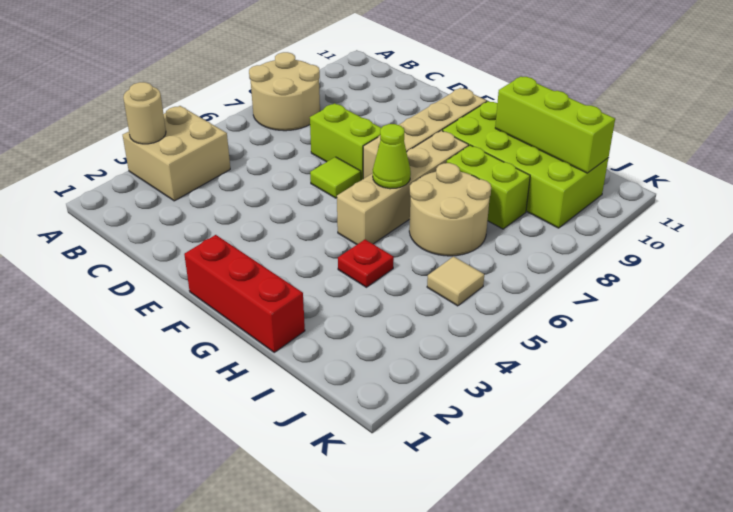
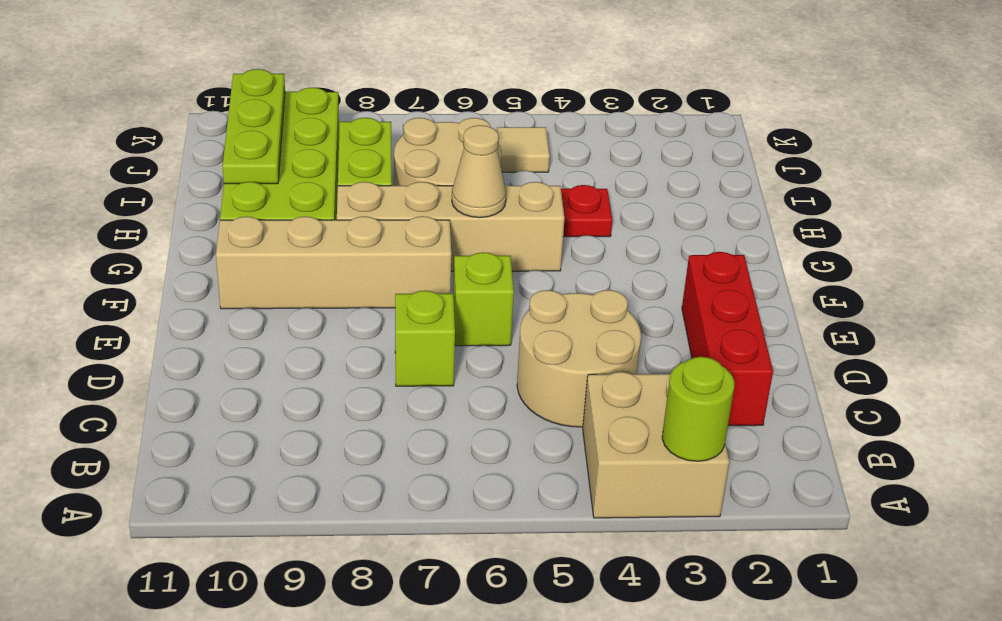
tan round brick A3 level 2 -> lime round brick A3 level 2
tan round brick A7:B8 level 1 -> tan round brick C4:D5 level 1
lime brick D7:E7 level 1 -> lime brick D7 level 1
lime tile E6 level 1 -> lime brick E6 level 1
red brick F1:H1 level 1 -> red brick C2:E2 level 1
lime cone G6 level 2 -> tan cone G6 level 2
lime brick H10:J10 level 2 -> lime plate H10:J10 level 2

